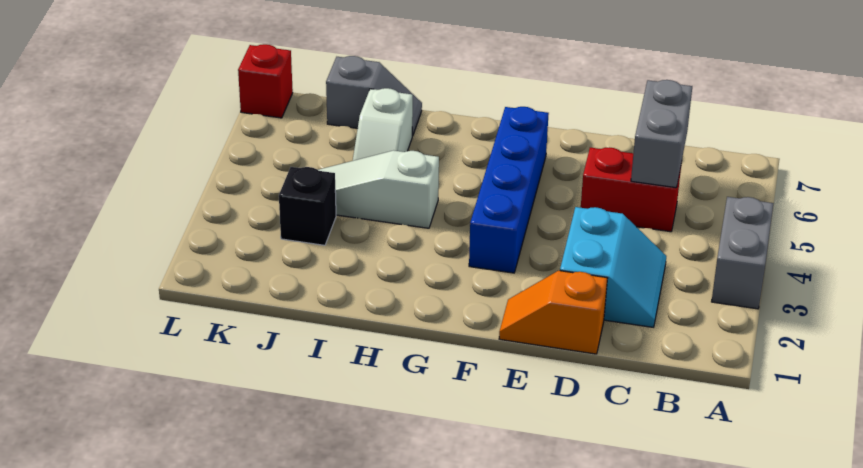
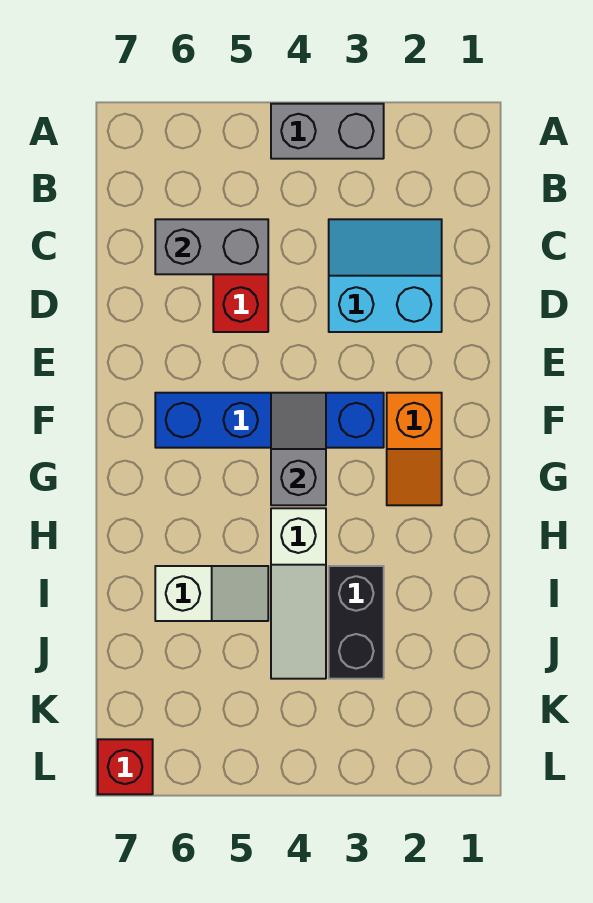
orange slope D1:E1 level 1 top D -> orange slope F2:G2 level 1 top F
grey slope I7:J7 level 1 top J -> grey slope F4:G4 level 2 top G
black brick J3 level 1 -> black brick I3:J3 level 1

